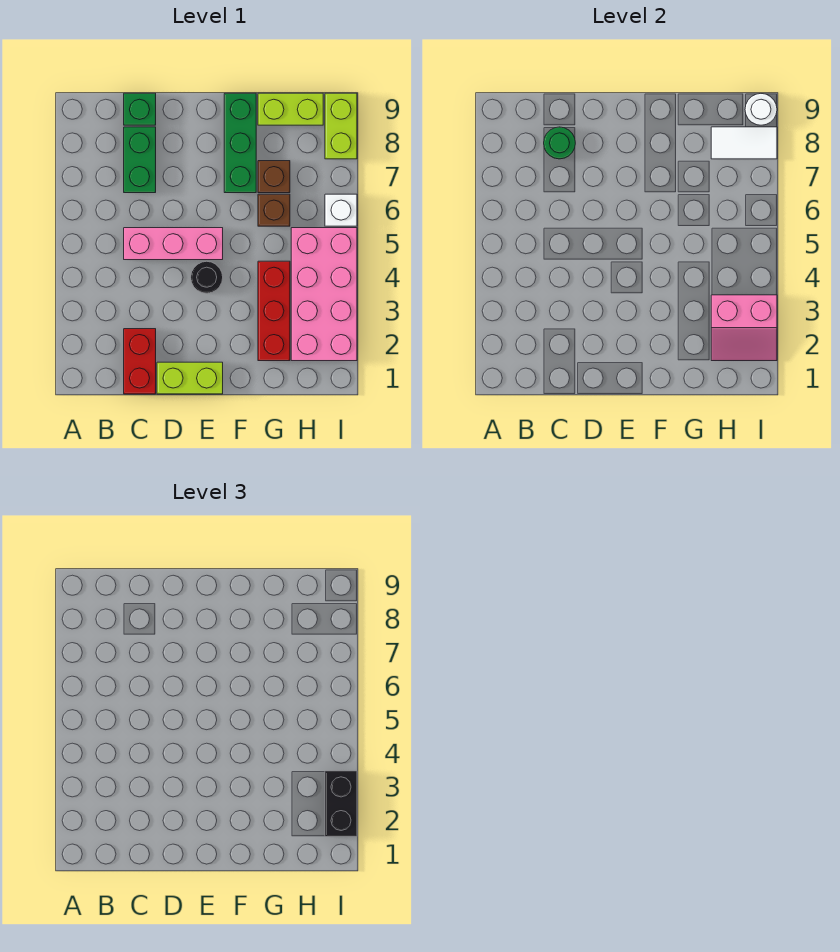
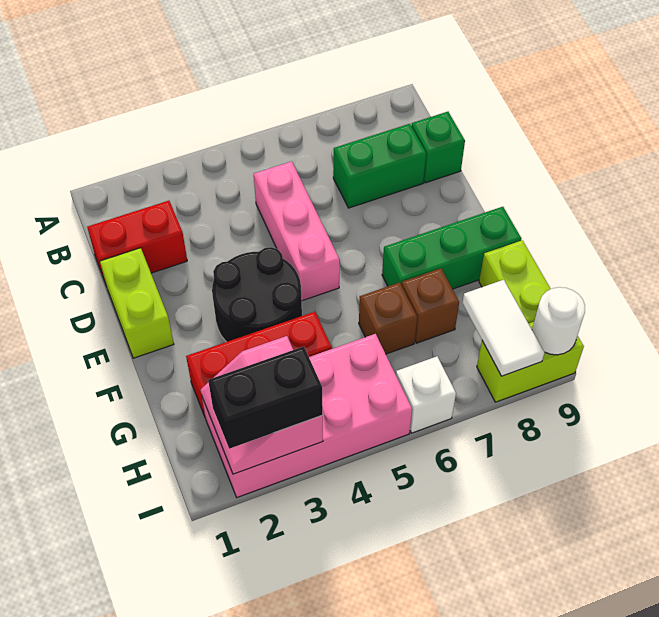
green round brick C8 level 2 -> none
black round brick E4 level 1 -> black round brick E3:F4 level 1

